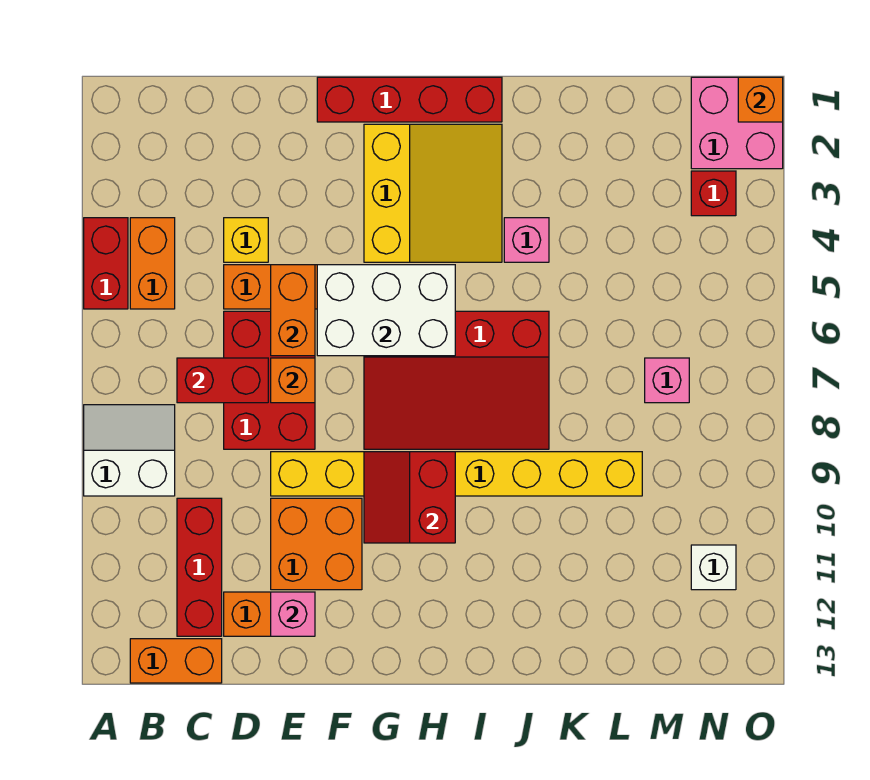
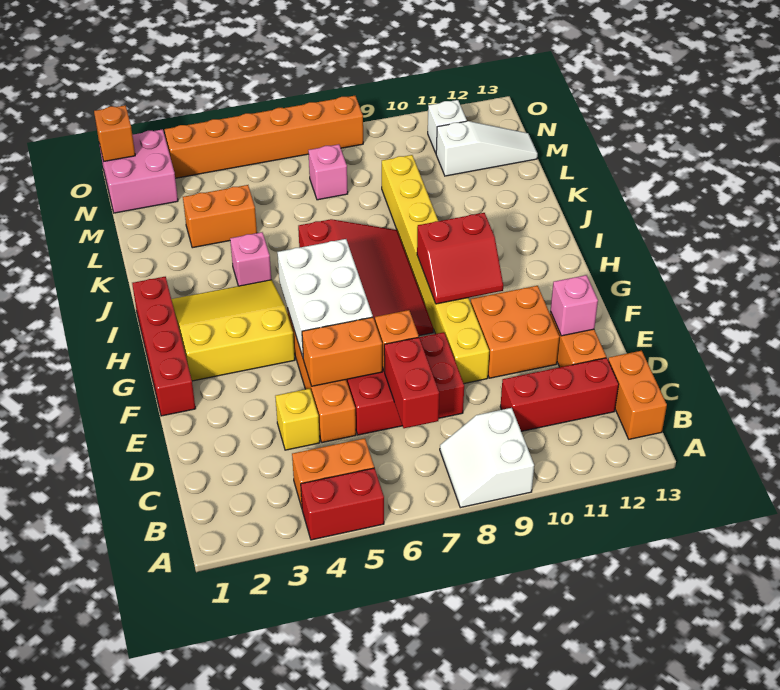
none -> orange brick L3:L4 level 1
none -> white slope M11:M13 level 1 top 11
red brick N3 level 1 -> none
none -> orange brick O3:O8 level 1

